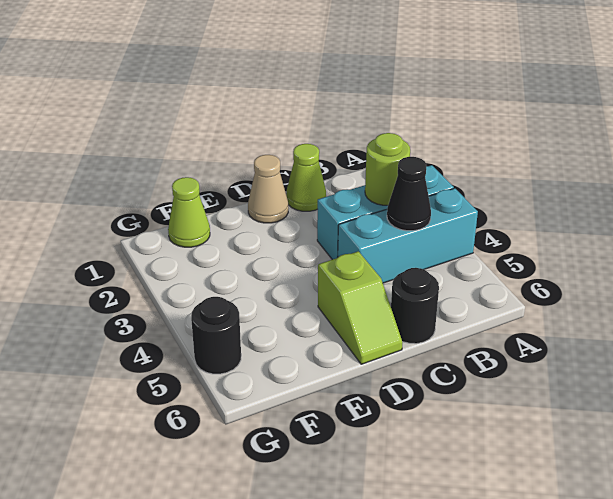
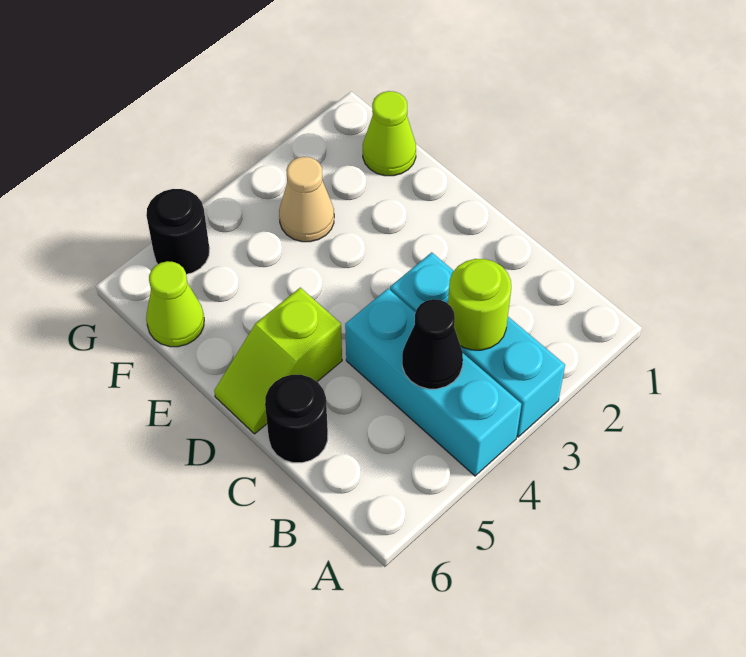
lime cone C1 level 1 -> lime cone F6 level 1
tan cone D1 level 1 -> tan cone F3 level 1

